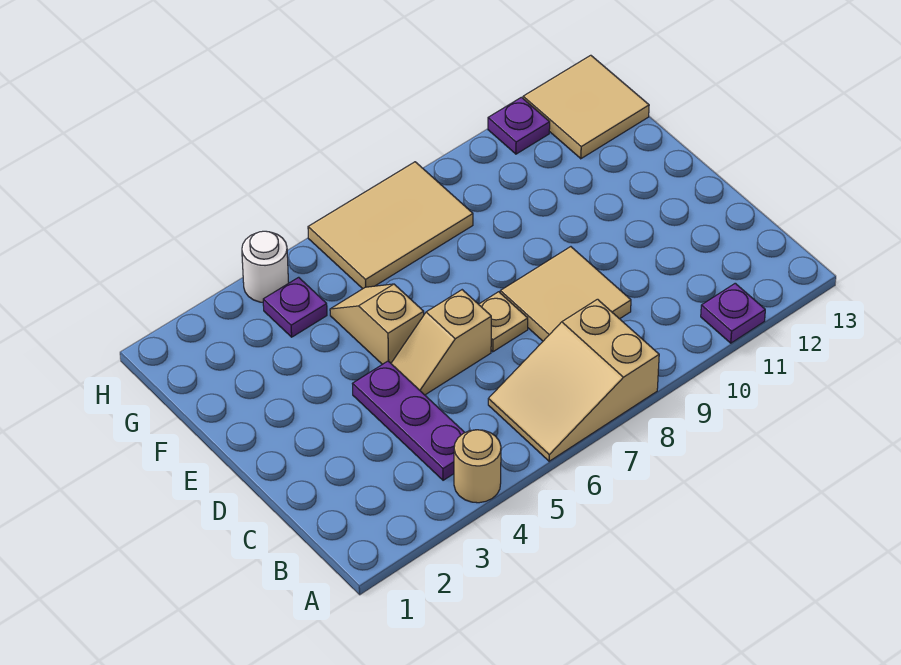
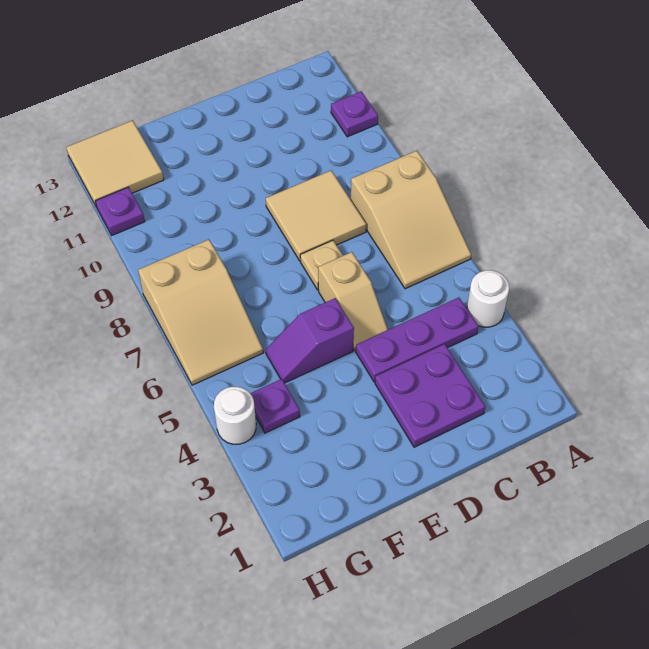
tan round brick A4 level 1 -> white round brick A4 level 1
none -> purple plate C2:D3 level 1
tan slope E5:F5 level 1 top E -> purple slope E5:F5 level 1 top E
tan tile G6:H8 level 1 -> tan slope G6:H8 level 1 top 8

